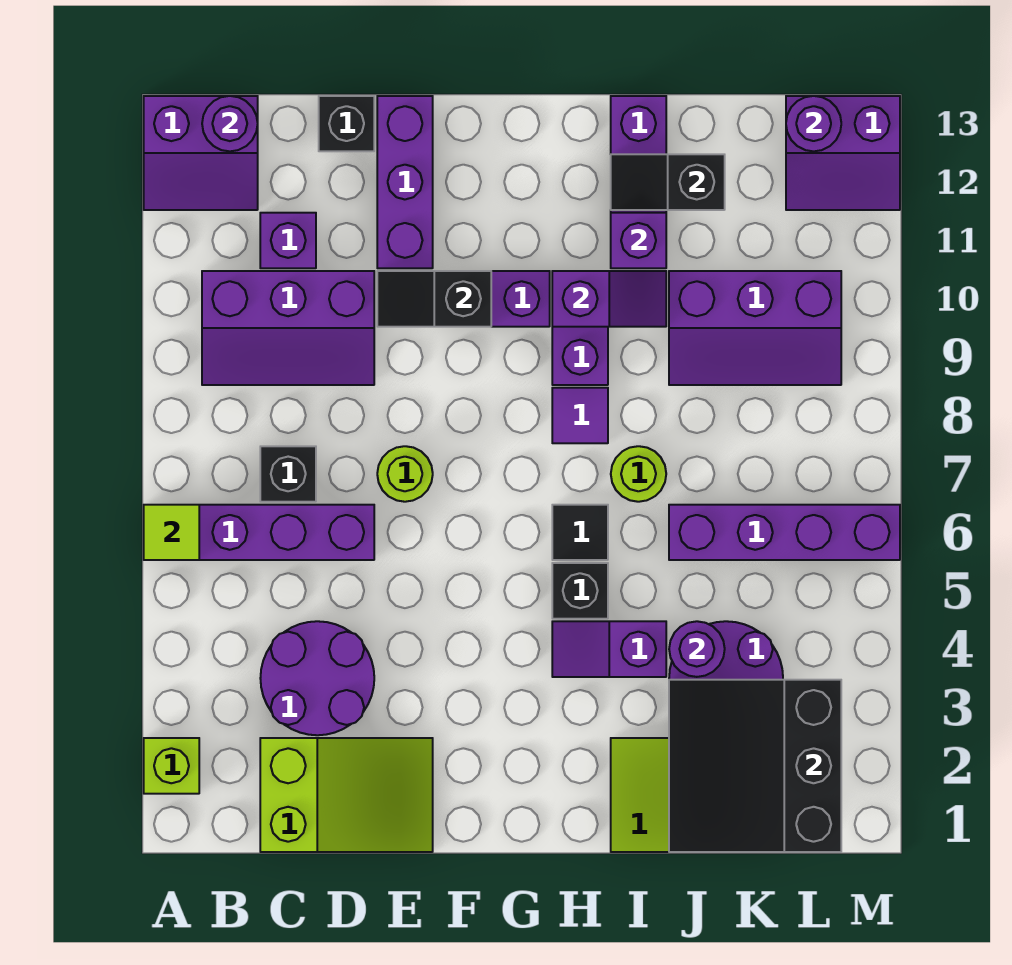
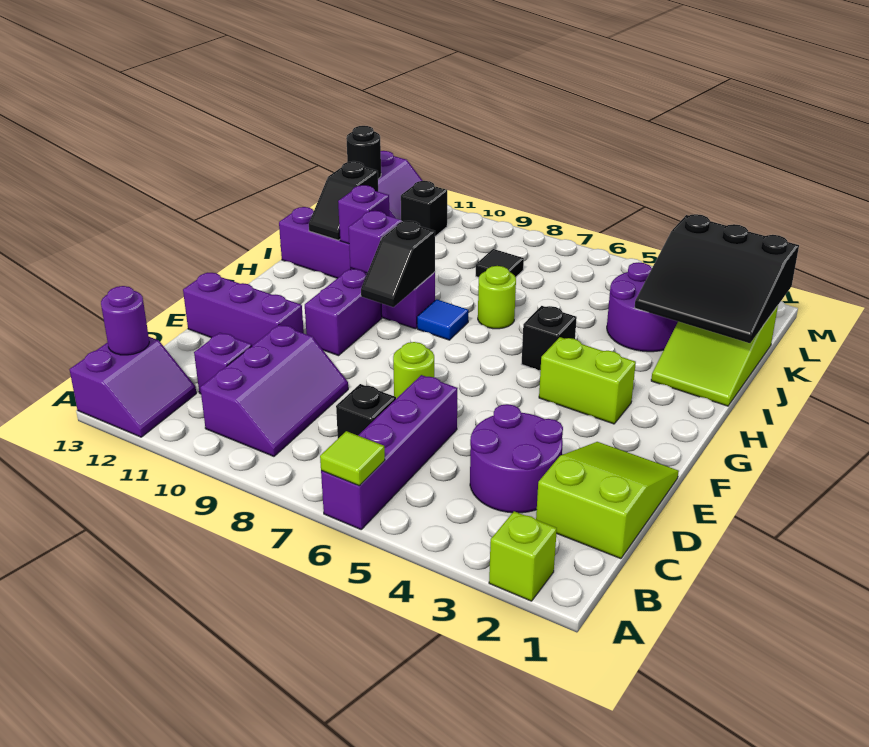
black brick D13 level 1 -> black brick L11 level 1
black slope E10:F10 level 2 top F -> black slope G9:H9 level 2 top H
none -> lime brick G3:G4 level 1
purple slope H4:I4 level 1 top I -> none
black tile H6 level 1 -> black tile K8 level 1
purple tile H8 level 1 -> blue tile H8 level 1
purple round brick J4 level 2 -> none
purple brick J6:M6 level 1 -> none
purple slope J9:L10 level 1 top 10 -> none
purple round brick L13 level 2 -> black round brick L13 level 2

